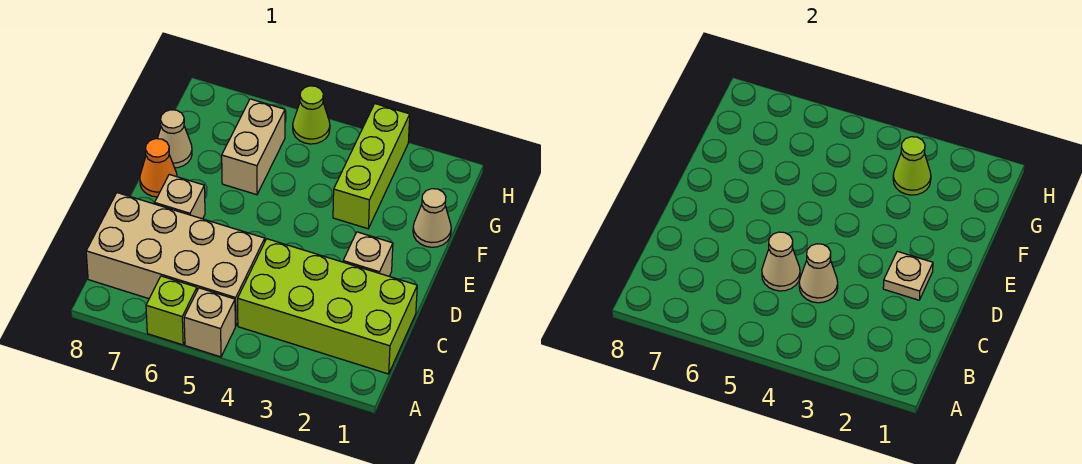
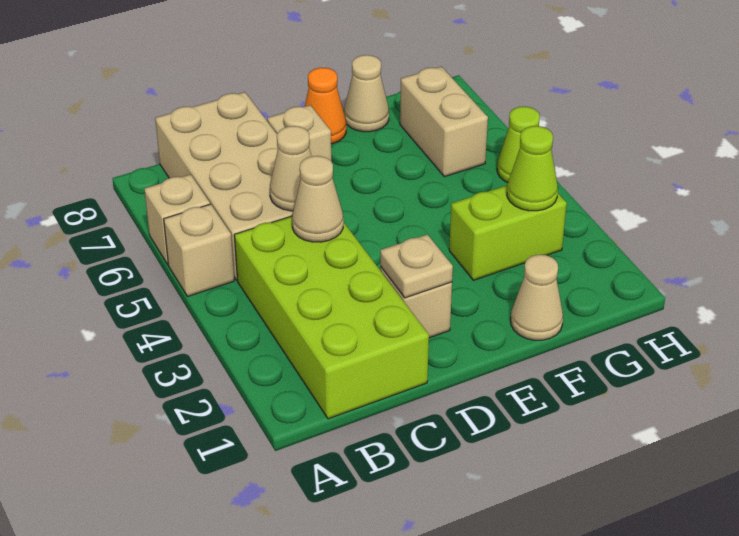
lime brick A6 level 1 -> tan brick A6 level 1
lime brick F3:H3 level 1 -> lime brick F3:G3 level 1
tan brick F6:G6 level 1 -> tan brick G6:G7 level 1

